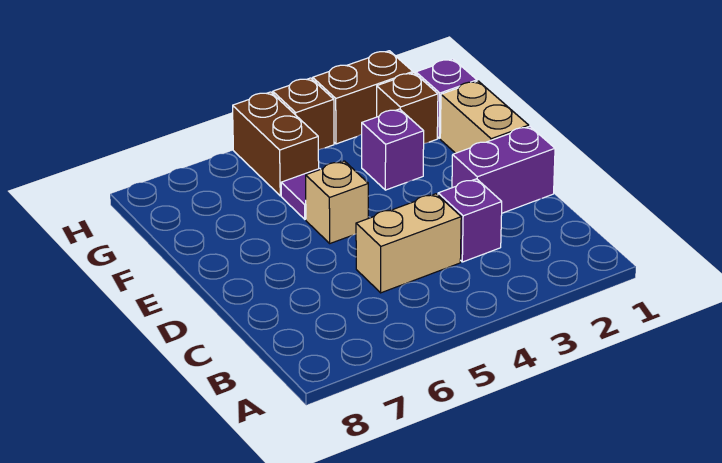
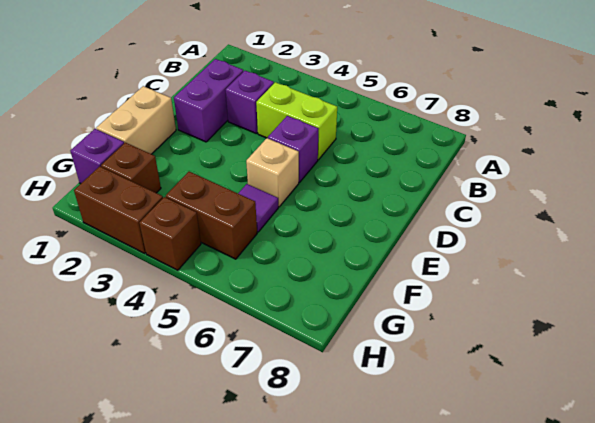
tan brick C4:C5 level 1 -> lime brick C4:C5 level 1
purple brick D1:D2 level 1 -> purple brick C2:D2 level 1
purple brick F3 level 1 -> purple brick D5 level 1
brown brick G5:H5 level 1 -> brown brick G4:G5 level 1

